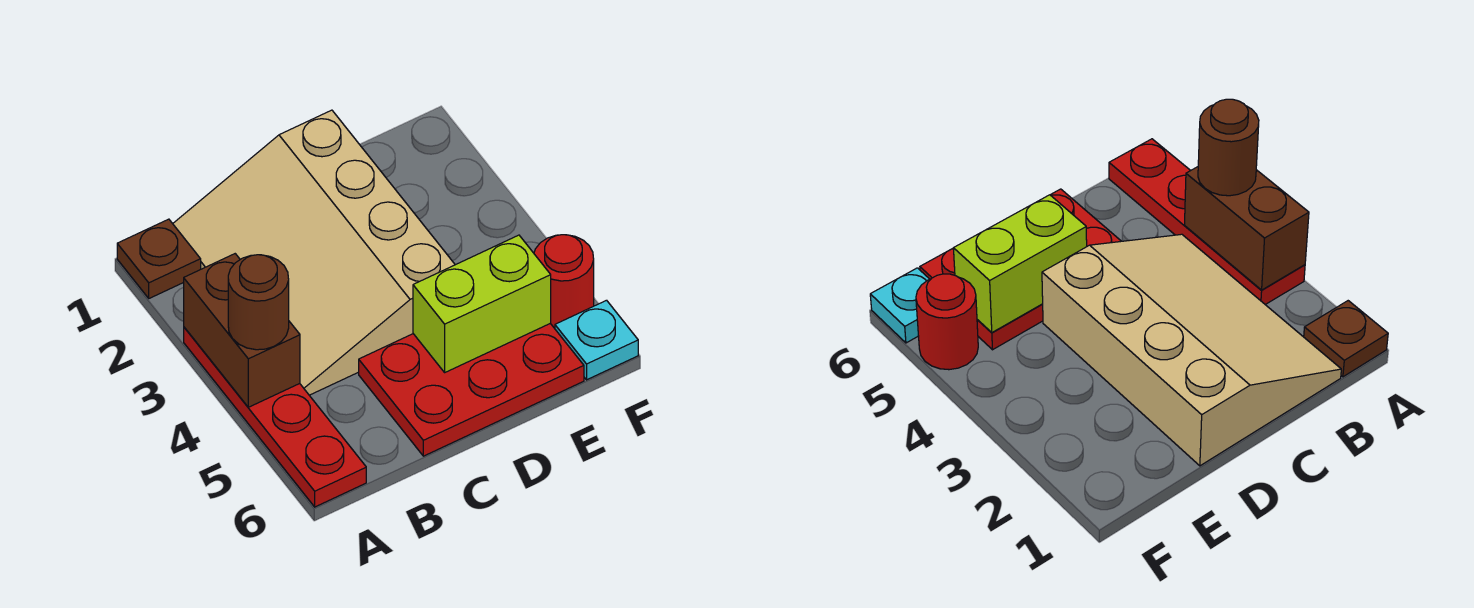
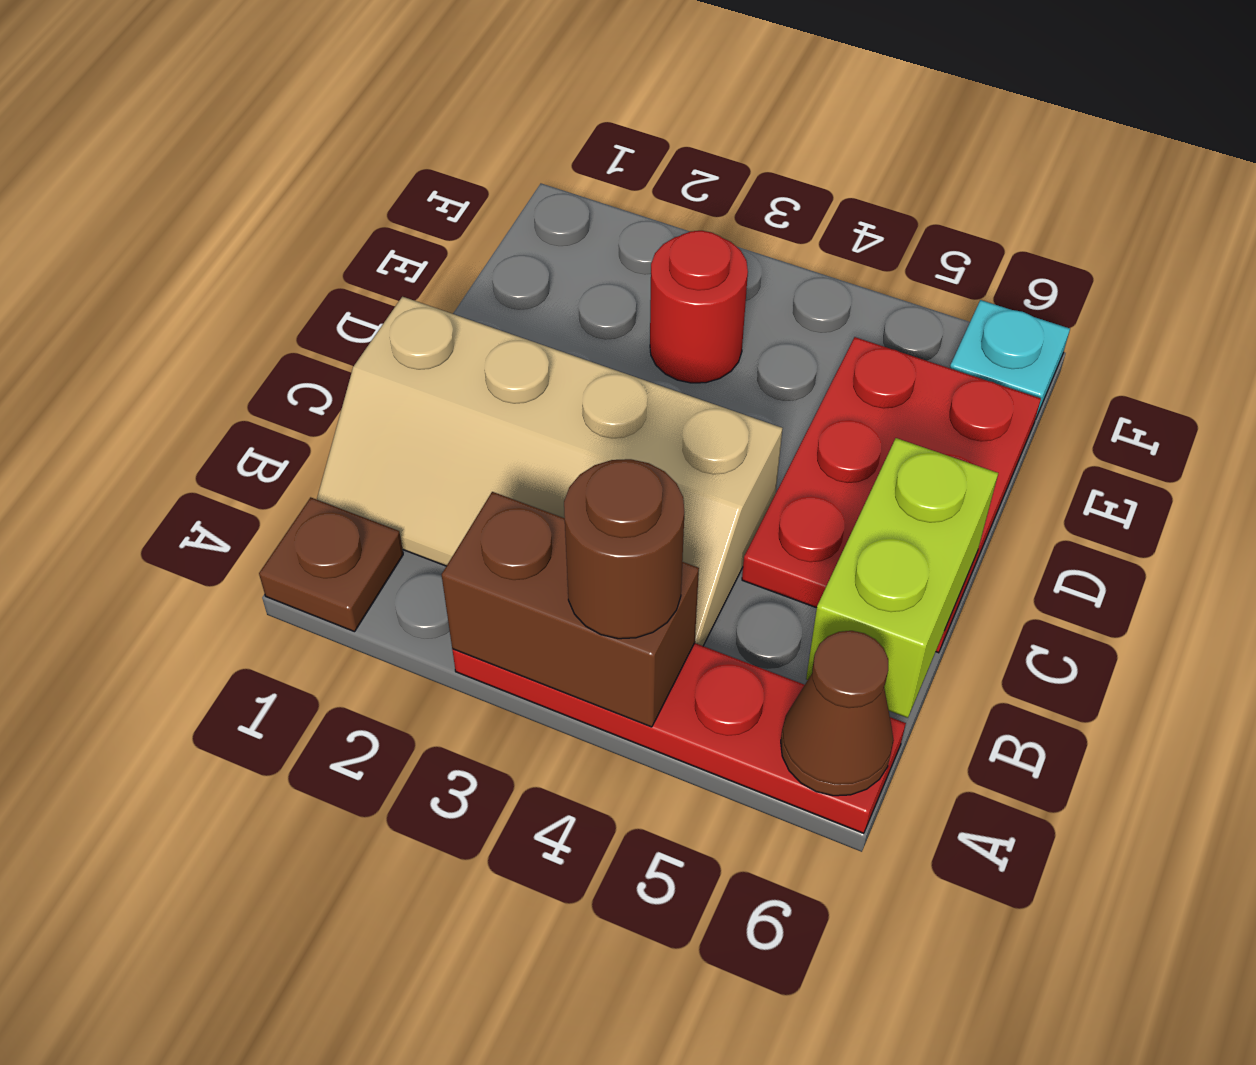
none -> brown cone A6 level 2
tan slope B1:D4 level 1 top D -> tan slope B1:C4 level 1 top C
lime brick D5:E5 level 2 -> lime brick B6:C6 level 2
red round brick F5 level 1 -> red round brick E3 level 1

